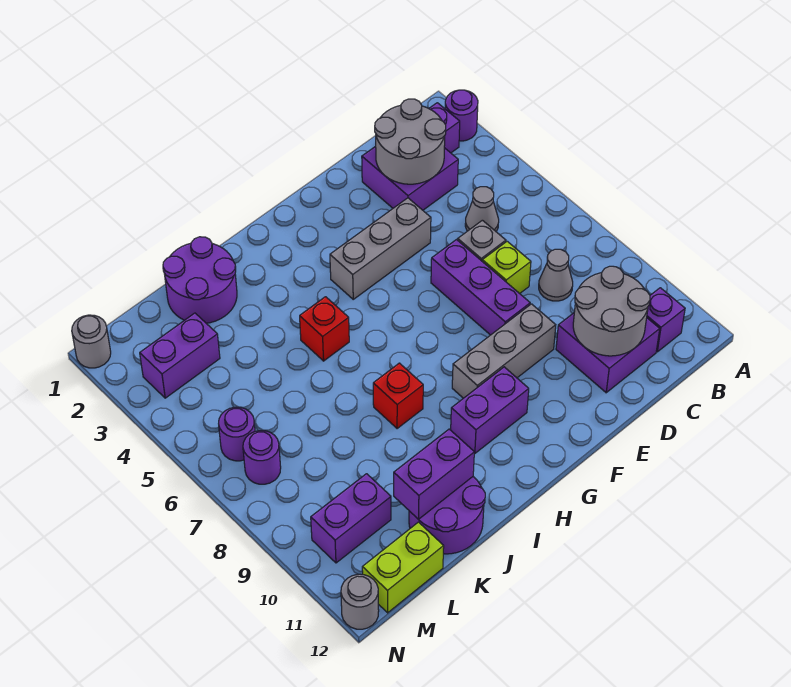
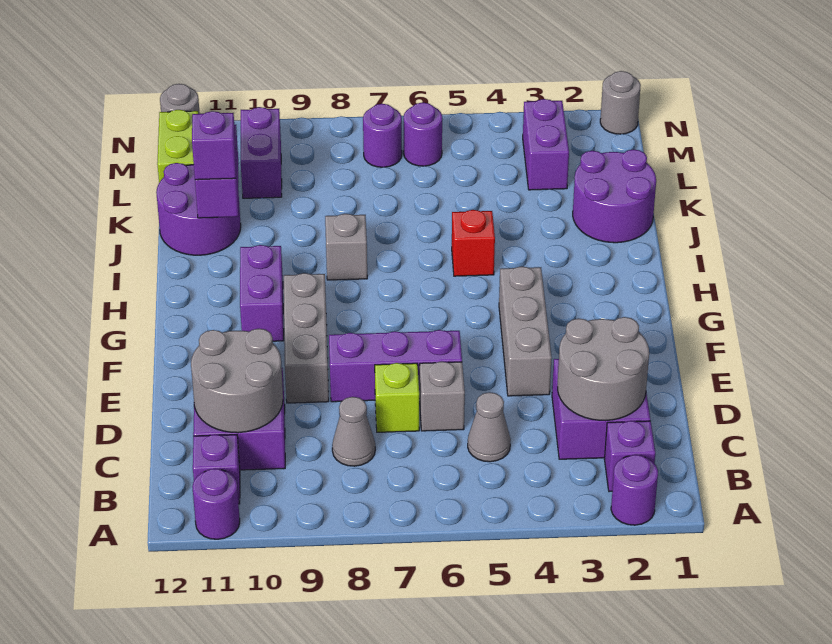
none -> purple round brick A11 level 1
red brick I8 level 1 -> grey brick I8 level 1
none -> purple brick J11 level 3

